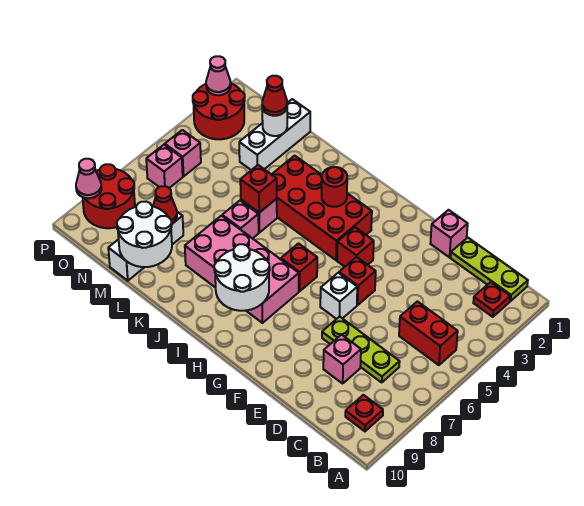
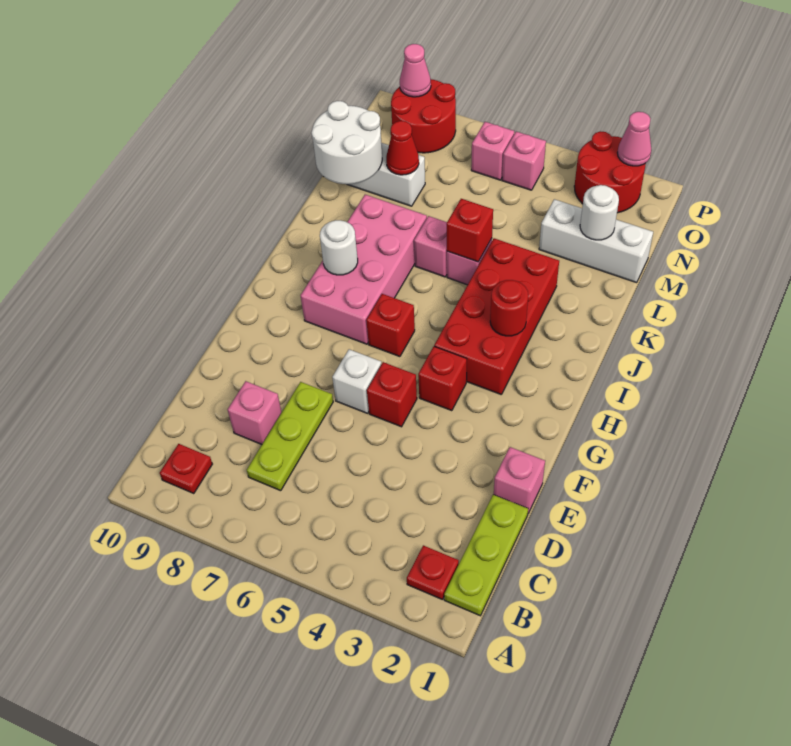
red brick B5:C5 level 1 -> none
white round brick H8:I9 level 2 -> white round brick I8 level 2
red cone M2 level 3 -> none

